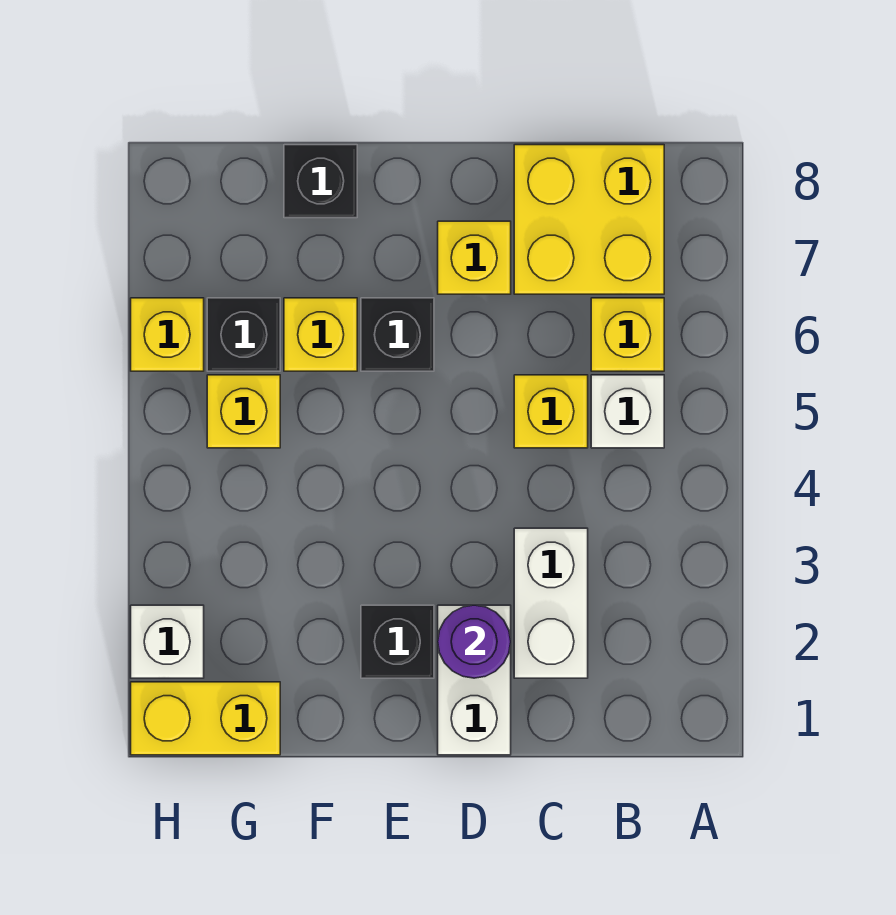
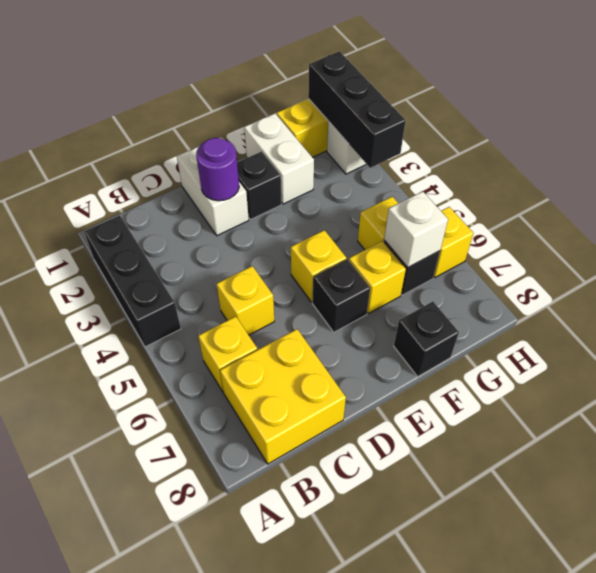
none -> black brick A2:A4 level 1
white brick B5 level 1 -> white brick G6 level 2
white brick C2:C3 level 1 -> white brick F1:F2 level 1
yellow brick D7 level 1 -> yellow brick E5 level 1
none -> black brick H1:H3 level 2

